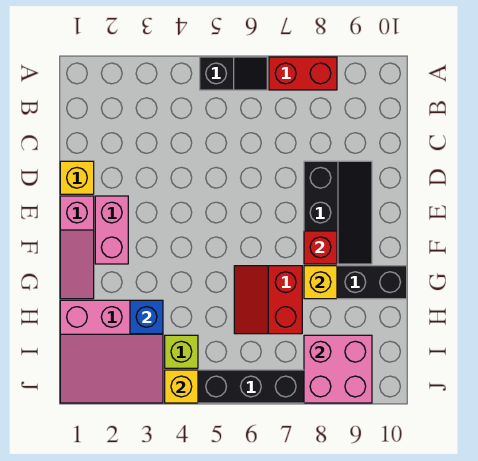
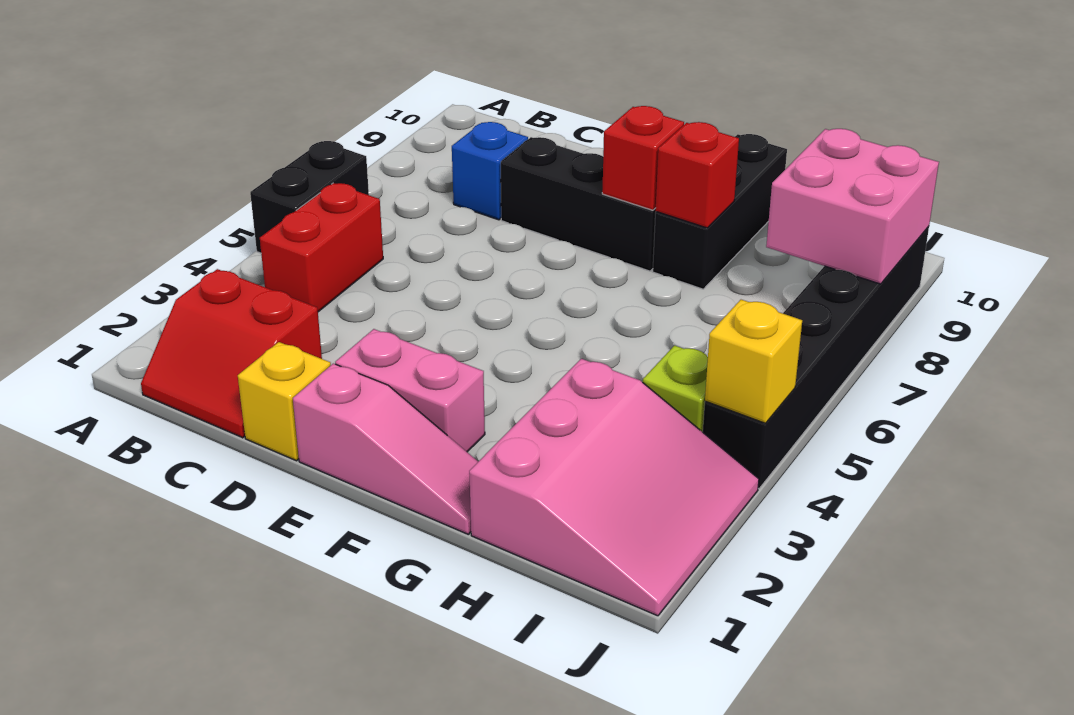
black slope A5:A6 level 1 top 5 -> black brick A5:A6 level 1
red brick A7:A8 level 1 -> red brick B4:B5 level 1
red slope G6:H7 level 1 top 7 -> red slope B1:C2 level 1 top 2
yellow brick G8 level 2 -> red brick G8 level 2
blue brick H3 level 2 -> blue brick C8 level 1

